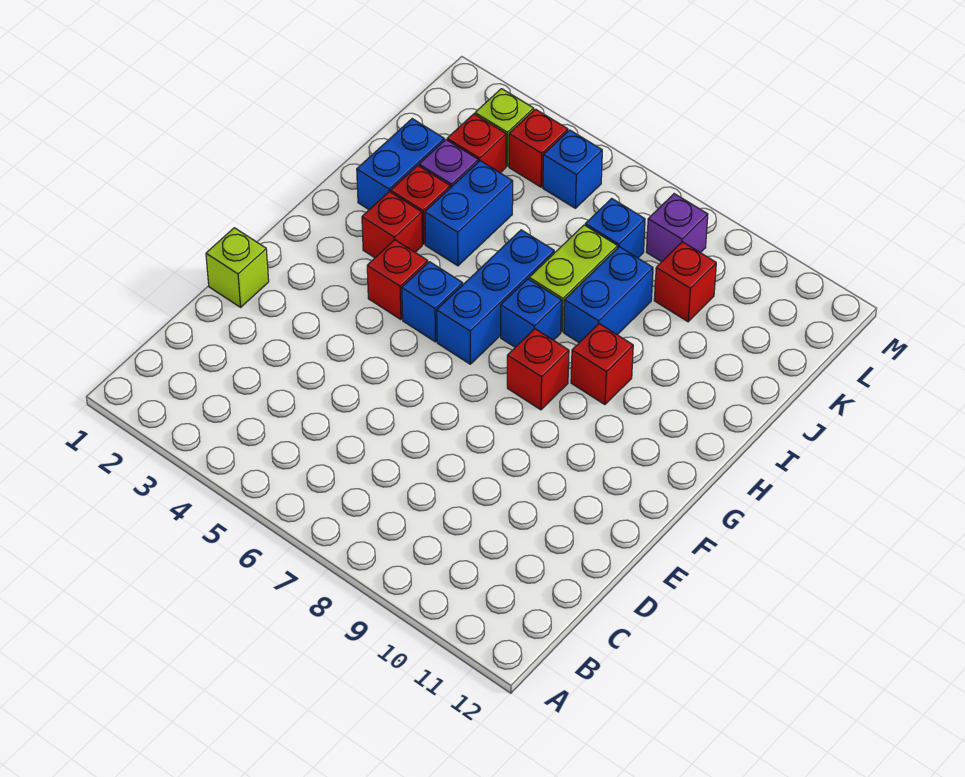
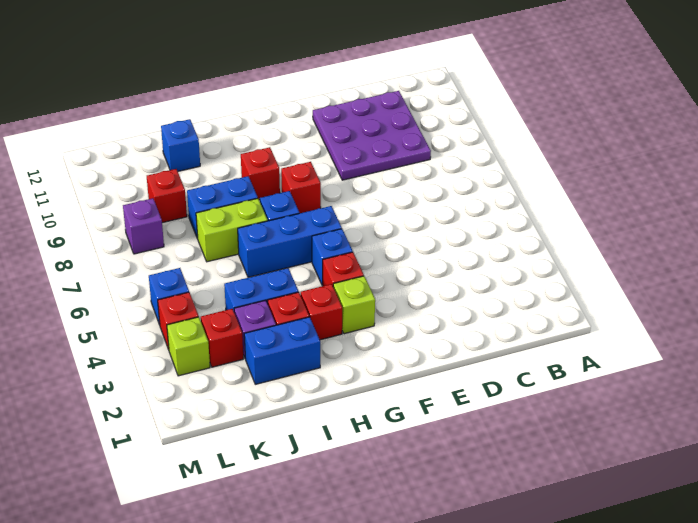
none -> purple plate C9:E11 level 1
lime brick E1 level 1 -> lime brick G3 level 1
blue brick K7 level 1 -> blue brick J11 level 1

